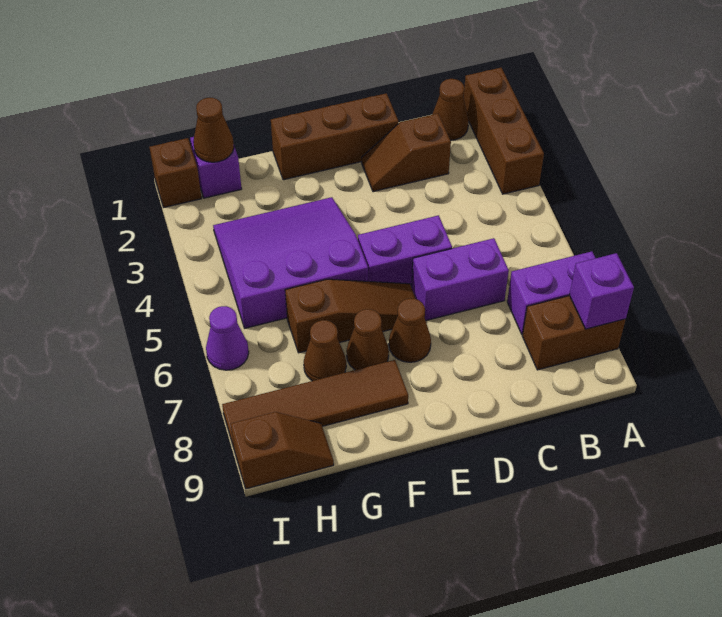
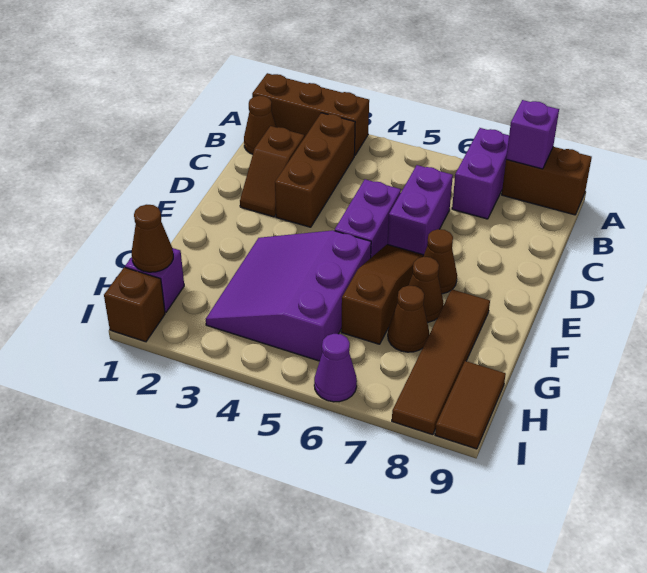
brown brick A8:B8 level 1 -> brown brick A8:A9 level 1
brown brick D1:F1 level 1 -> brown brick B3:D3 level 1
brown slope H9:I9 level 1 top I -> brown tile H9:I9 level 1

